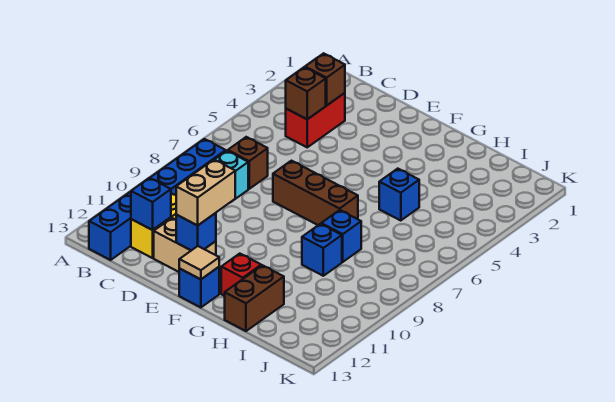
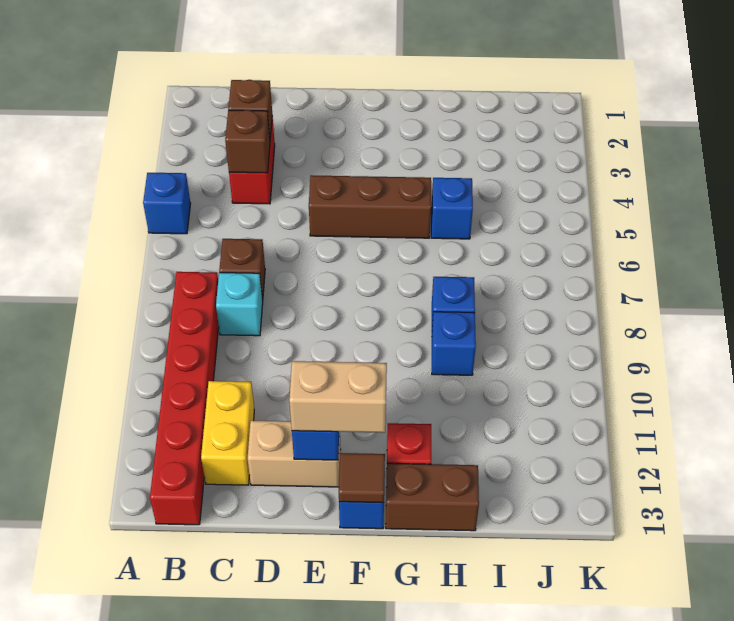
blue brick B8:B13 level 1 -> red brick B8:B13 level 1
blue brick C12 level 2 -> blue brick A5 level 1
brown brick E7:G7 level 1 -> brown brick E5:G5 level 1
tan brick E11:E12 level 3 -> tan brick E12:F12 level 3
tan tile F13 level 2 -> brown tile F13 level 2
brown brick H12:H13 level 1 -> brown brick G13:H13 level 1

